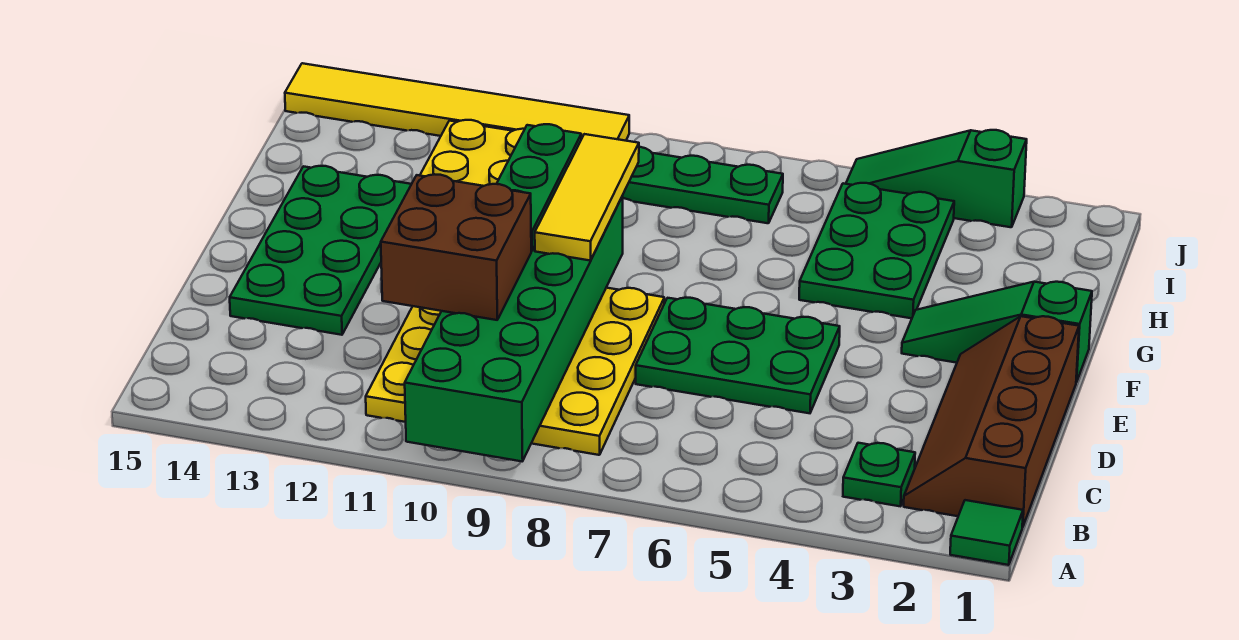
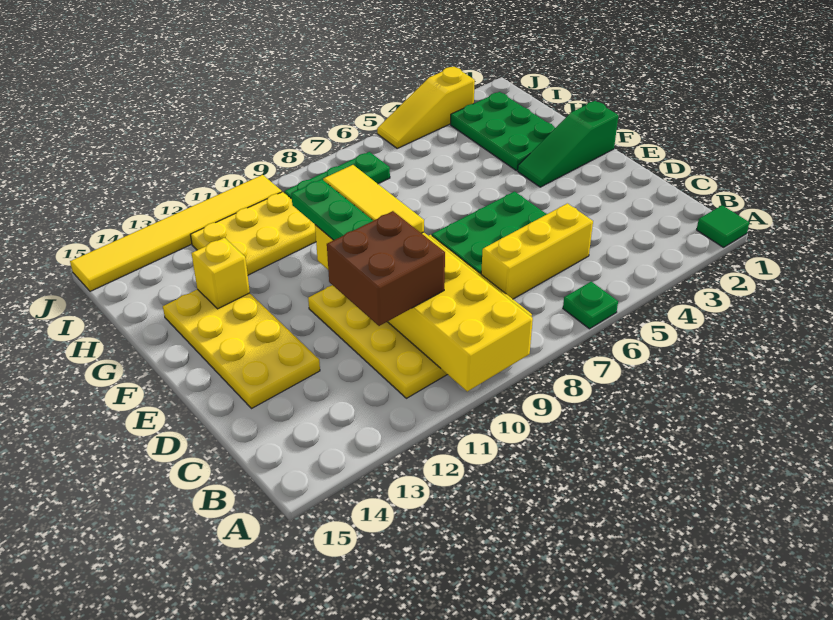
green brick A9:F10 level 2 -> yellow brick A9:F10 level 2
brown slope B1:E2 level 1 top 1 -> none
green plate B3 level 1 -> green plate A6 level 1
none -> yellow brick C5:C7 level 1
green plate D13:G14 level 1 -> yellow plate D13:G14 level 1
green plate G4:I5 level 1 -> green plate G2:I3 level 1
none -> yellow brick G13 level 2
green slope J3:J5 level 1 top 3 -> yellow slope J3:J5 level 1 top 3

